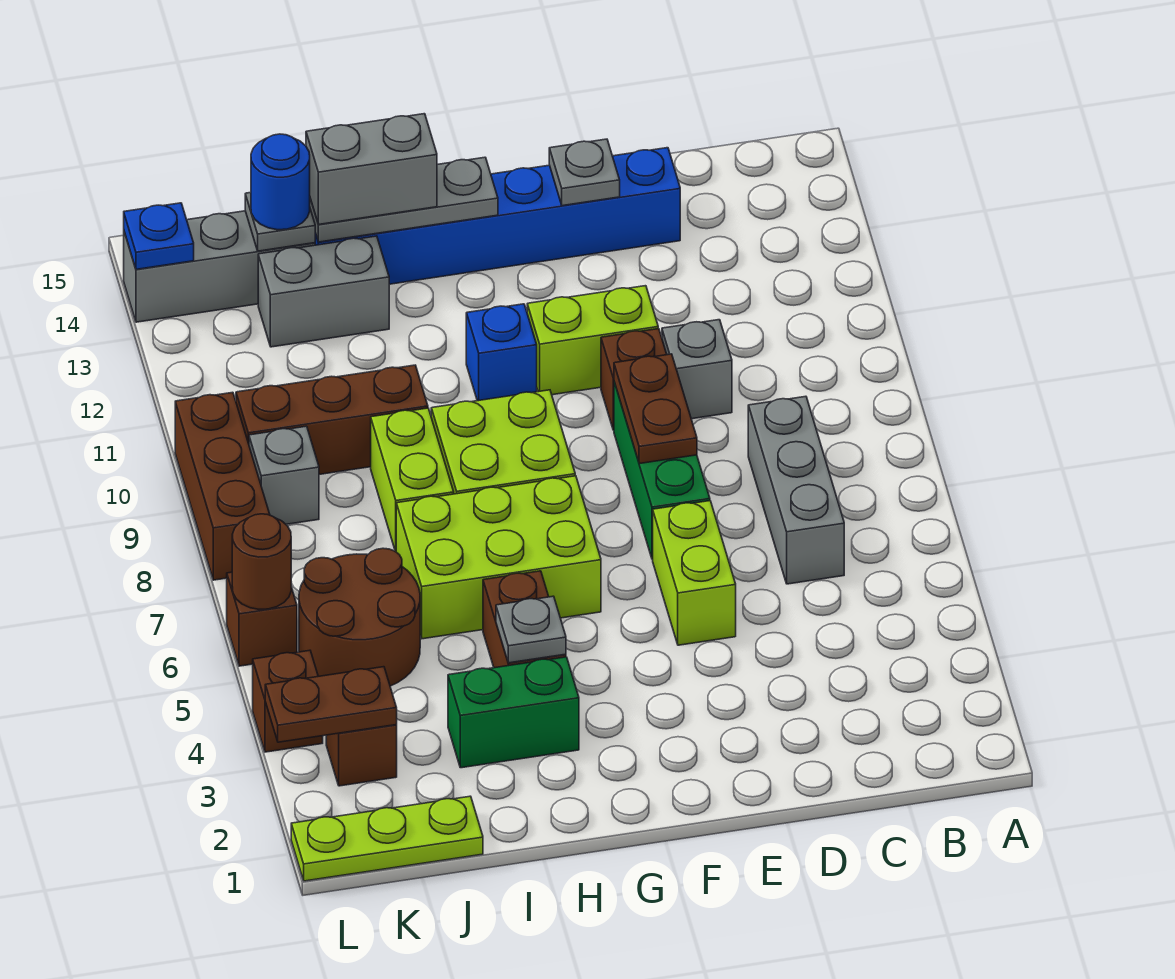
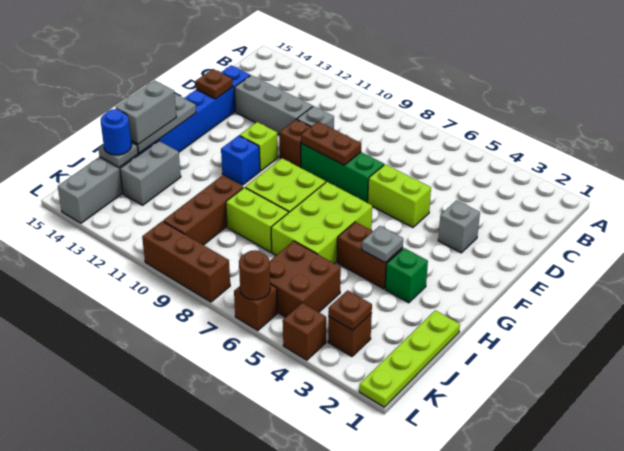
grey brick C6:C8 level 1 -> grey brick D11:D13 level 1
lime brick E11:F11 level 1 -> lime brick F11 level 1
grey plate E14 level 2 -> brown plate E14 level 2
green brick H3:I3 level 1 -> green brick H3 level 1
lime plate J1:L1 level 1 -> lime plate I1:L1 level 1
brown round brick J5:K6 level 1 -> brown brick J5:K6 level 1
brown plate K3:L3 level 2 -> brown plate K3 level 2
grey brick K9 level 1 -> grey brick E3 level 1
blue plate L14 level 2 -> none

